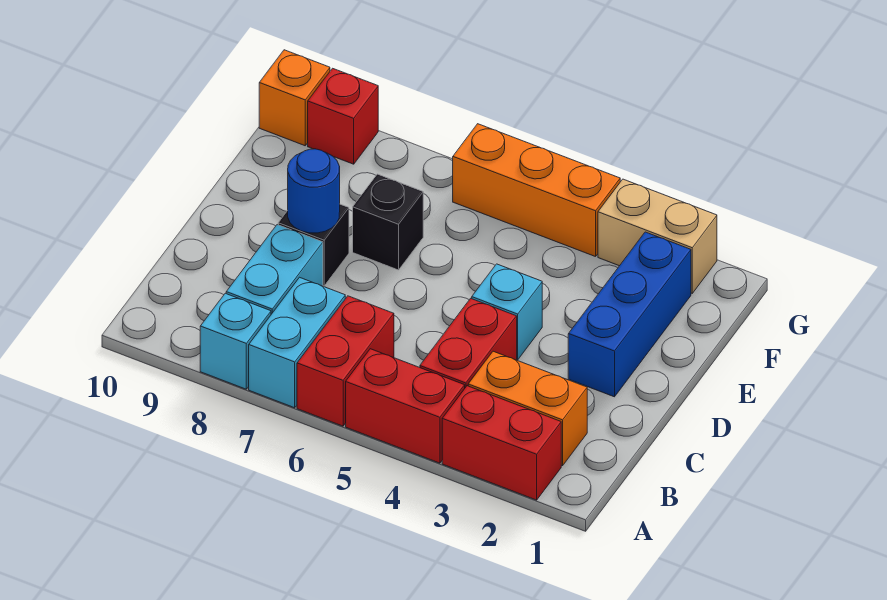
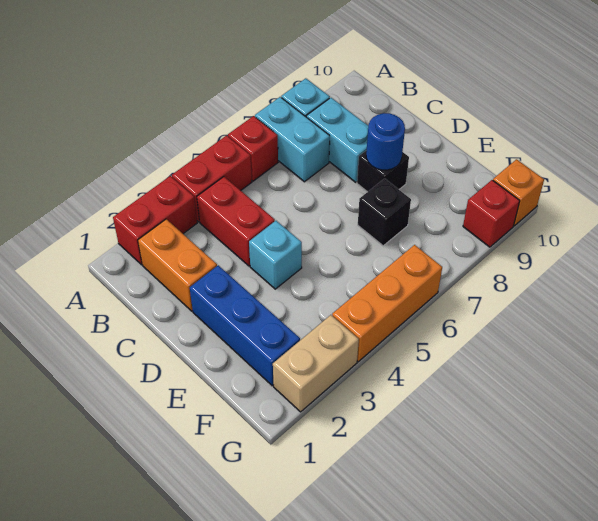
red brick A6:B6 level 1 -> red brick A6 level 1
orange brick B2:B3 level 1 -> orange brick B2:C2 level 1

